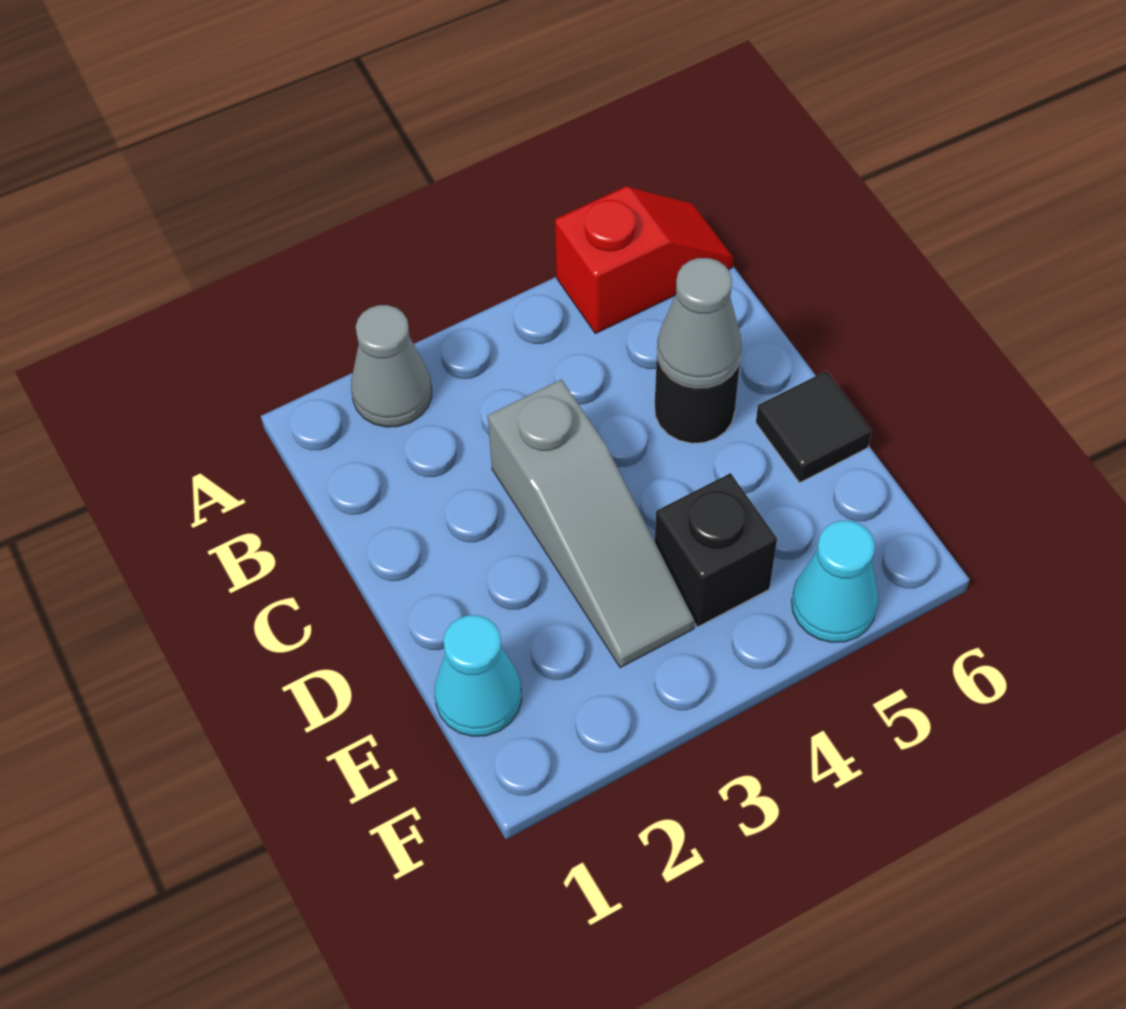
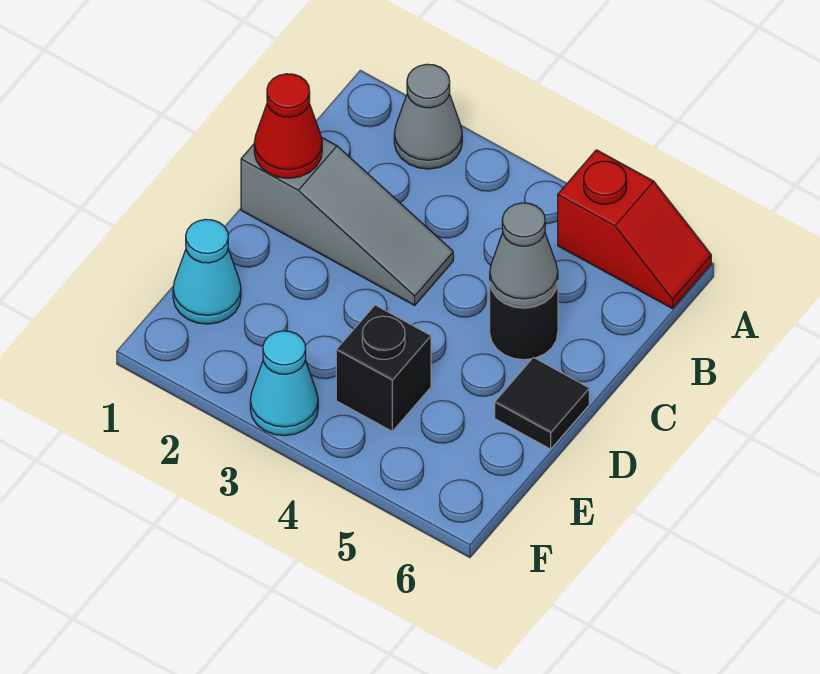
none -> red cone C1 level 2
grey slope C3:E3 level 1 top C -> grey slope C1:C3 level 1 top 1
cyan cone F5 level 1 -> cyan cone F3 level 1

